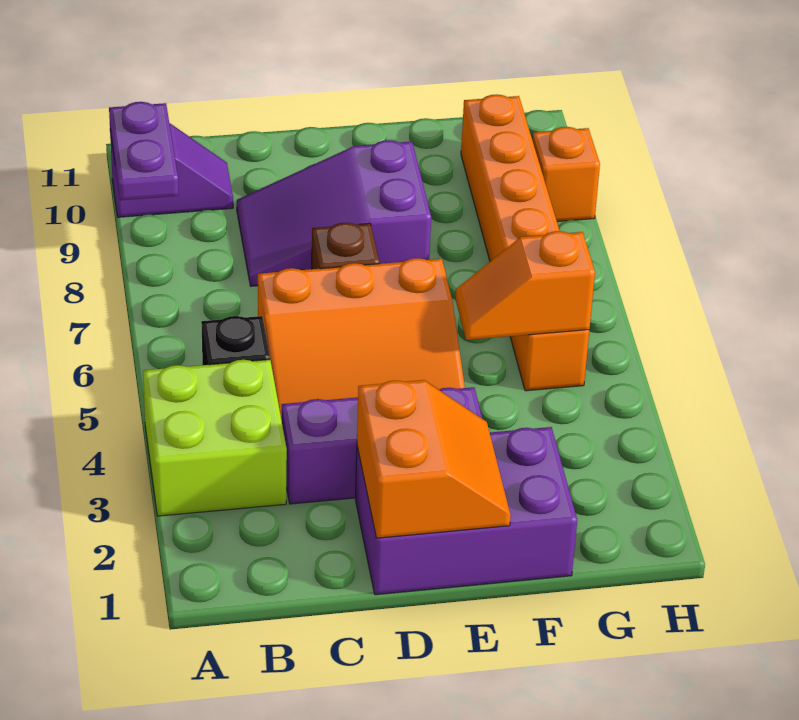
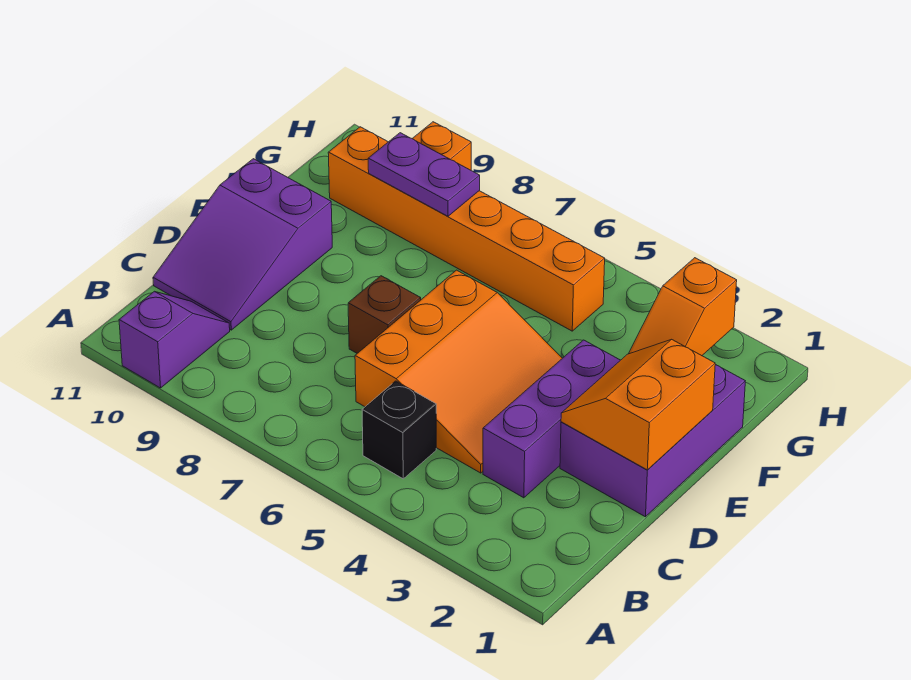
lime brick A3:B4 level 1 -> none
purple plate A9:A10 level 2 -> purple plate G8:G9 level 2
purple slope C8:E9 level 1 top E -> purple slope C10:E11 level 1 top E
orange slope D1:E2 level 2 top D -> orange slope D1:E2 level 2 top 1
orange slope F5:G5 level 2 top G -> orange slope F2:G2 level 2 top G

